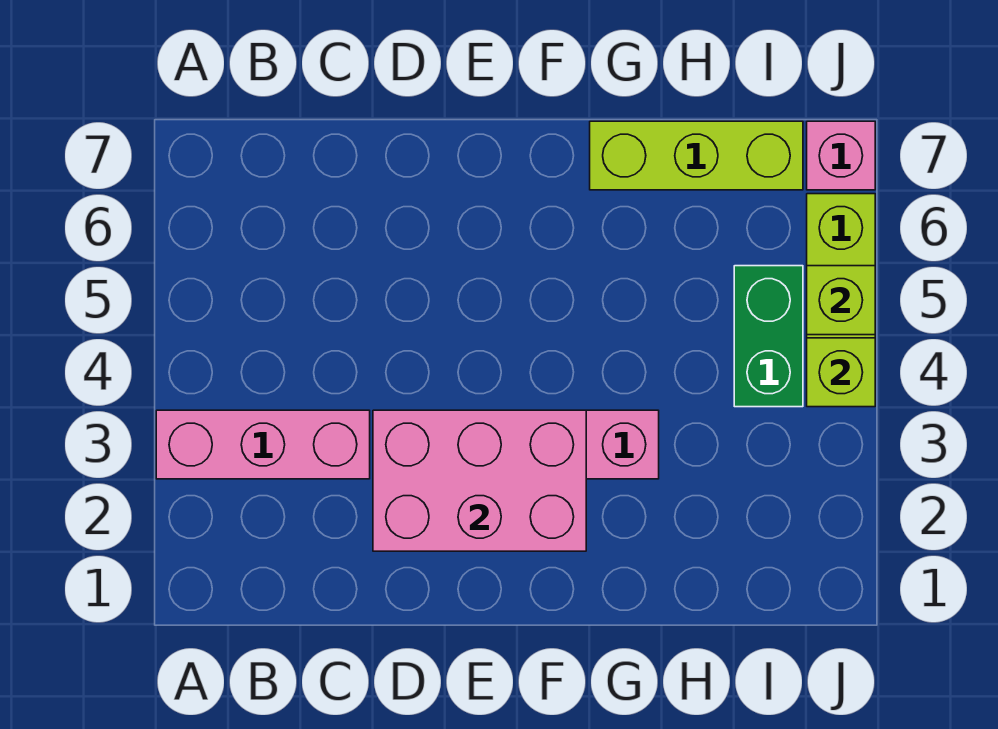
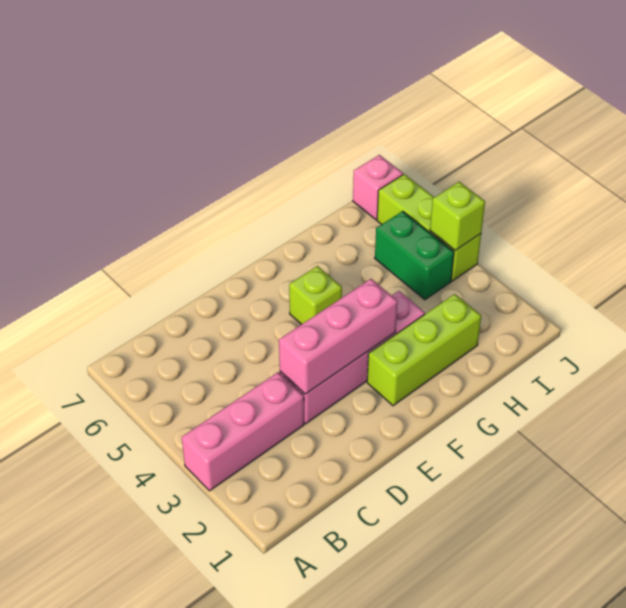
pink brick D2:F3 level 2 -> pink brick D3:F3 level 2
lime brick G7:I7 level 1 -> lime brick F2:H2 level 1
lime brick J5 level 2 -> lime brick F5 level 1

